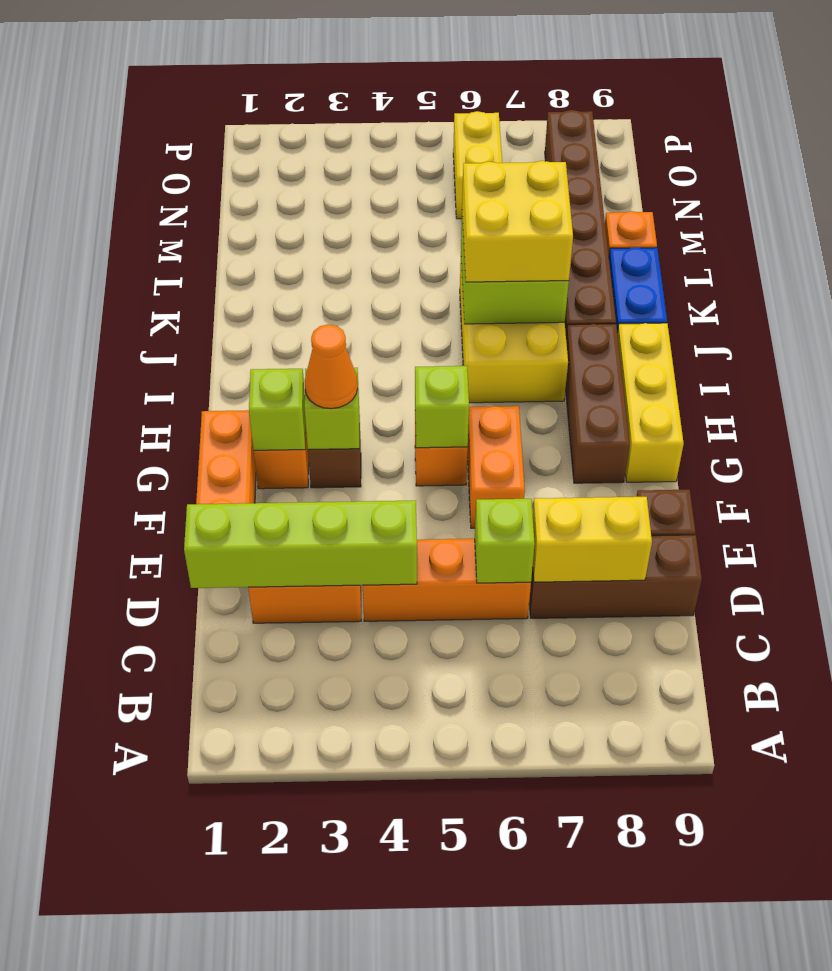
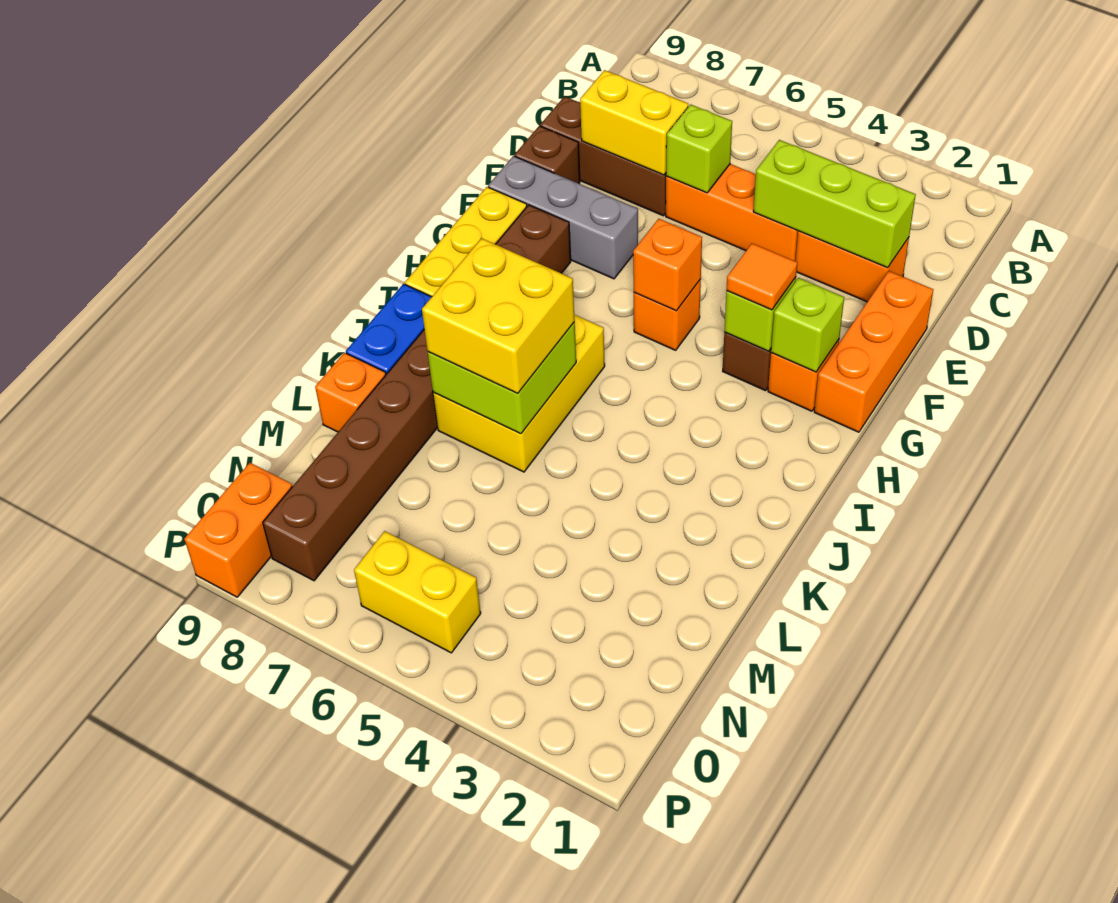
lime brick D1:D4 level 2 -> lime brick D2:D4 level 2
orange brick F6:G6 level 1 -> orange brick O9:P9 level 1
none -> grey brick F7:F9 level 1
orange cone G3 level 3 -> orange tile G3 level 3
lime brick G5 level 2 -> orange brick G5 level 2
yellow brick N6:O6 level 1 -> yellow brick O5:O6 level 1

